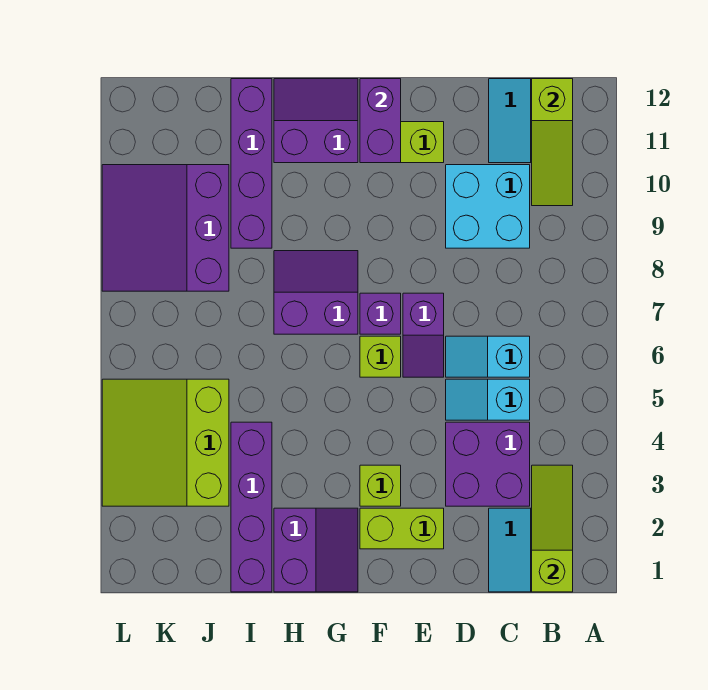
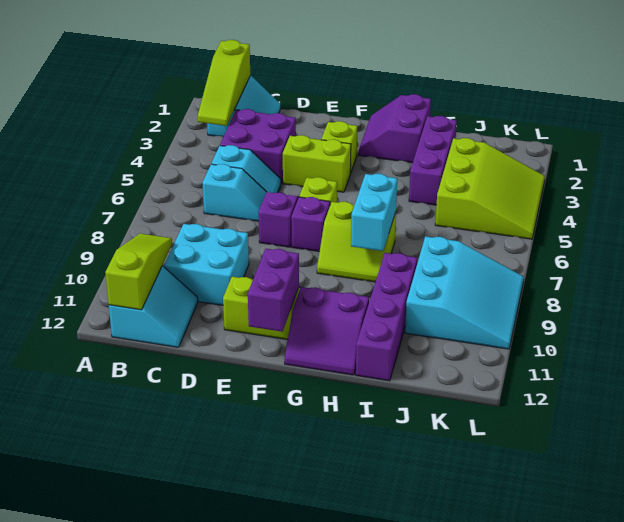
lime brick E2:F2 level 1 -> lime brick E4:F4 level 1
purple slope G7:H8 level 1 top 7 -> lime slope G7:H8 level 1 top 7
none -> cyan brick H7:H8 level 2
purple brick I1:I4 level 1 -> purple brick I2:I4 level 1
purple slope J8:L10 level 1 top J -> cyan slope J8:L10 level 1 top J

